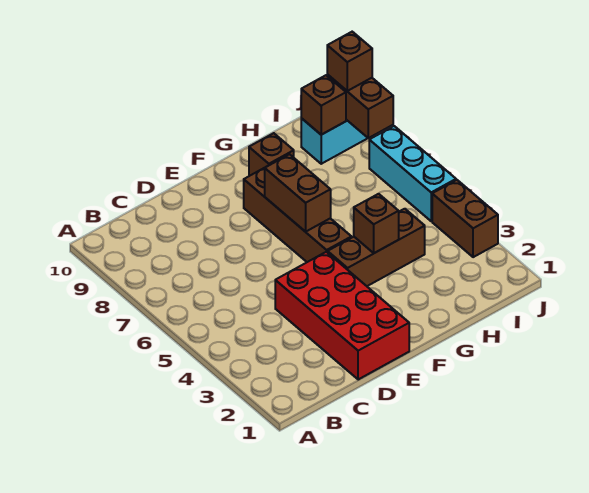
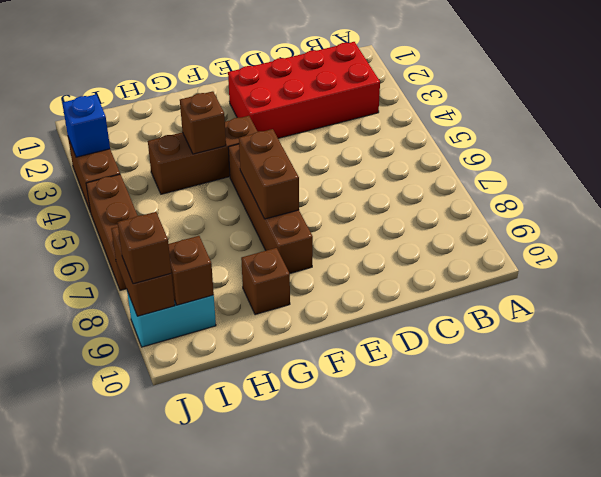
red brick D1:E4 level 1 -> red brick B2:E3 level 1
none -> blue brick J3 level 2
cyan brick J5:J7 level 1 -> brown brick J5:J7 level 1

